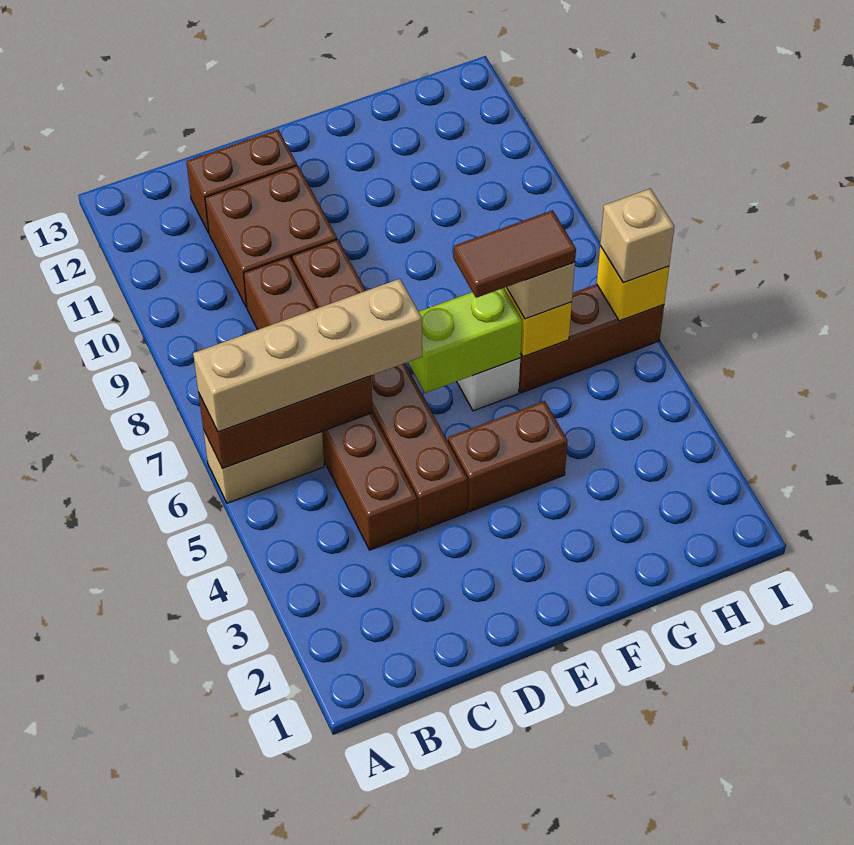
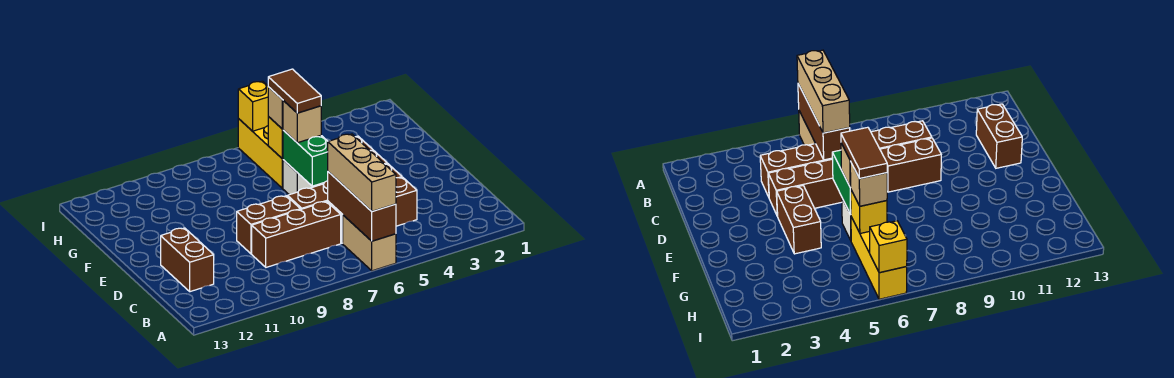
tan brick A6:D6 level 3 -> tan brick A6:C6 level 3
brown brick C10:D11 level 1 -> none
lime brick E6:F6 level 2 -> green brick E6:F6 level 2
brown brick G6:I6 level 1 -> yellow brick G6:I6 level 1
tan brick I6 level 3 -> tan brick F6 level 3

